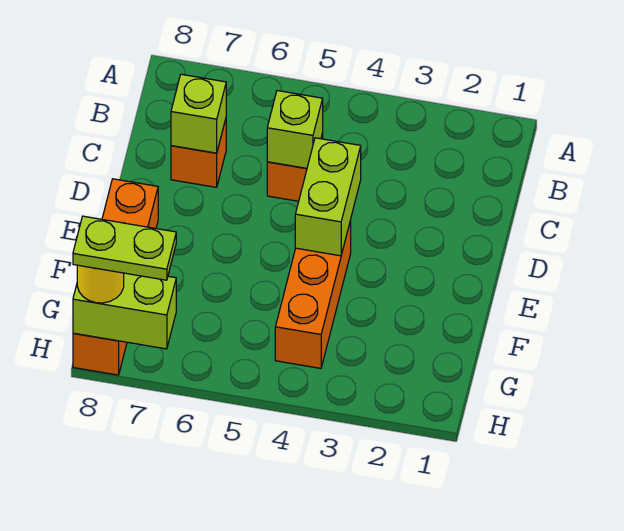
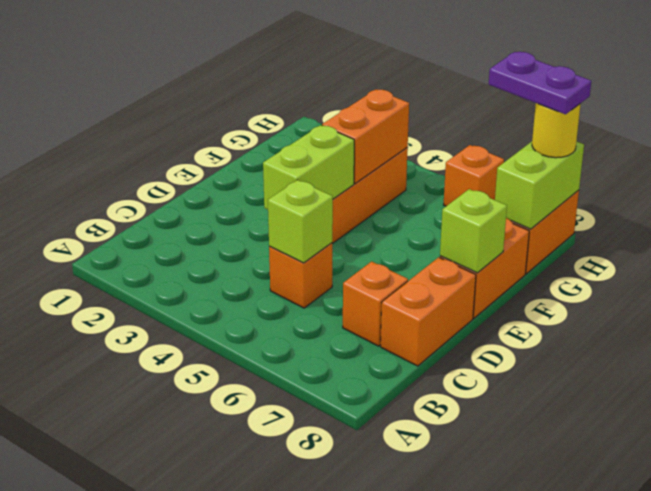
lime brick C7 level 2 -> lime brick E8 level 2
none -> orange brick C8:D8 level 1
none -> orange brick F4:G4 level 2
none -> orange brick H6 level 1
lime brick H7:H8 level 2 -> lime brick G8:H8 level 2
lime plate H7:H8 level 4 -> purple plate H7:H8 level 4

